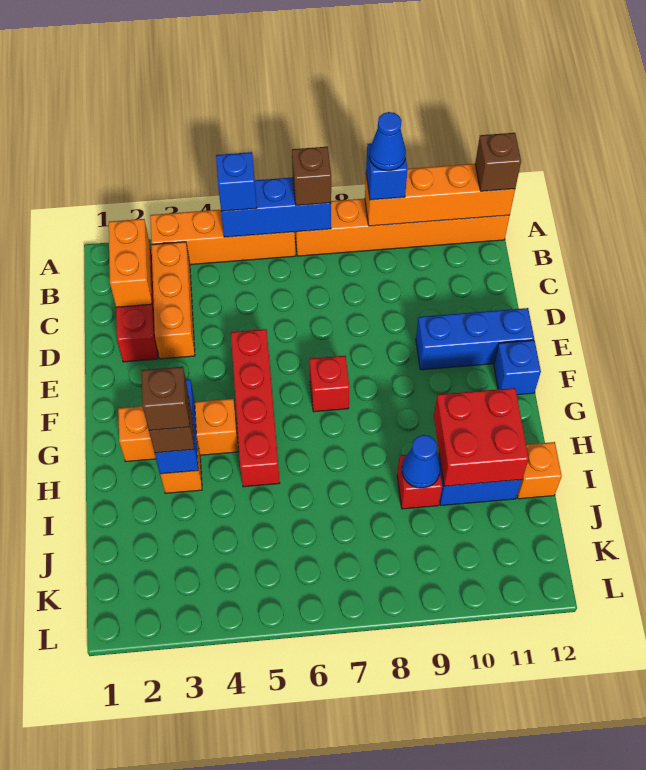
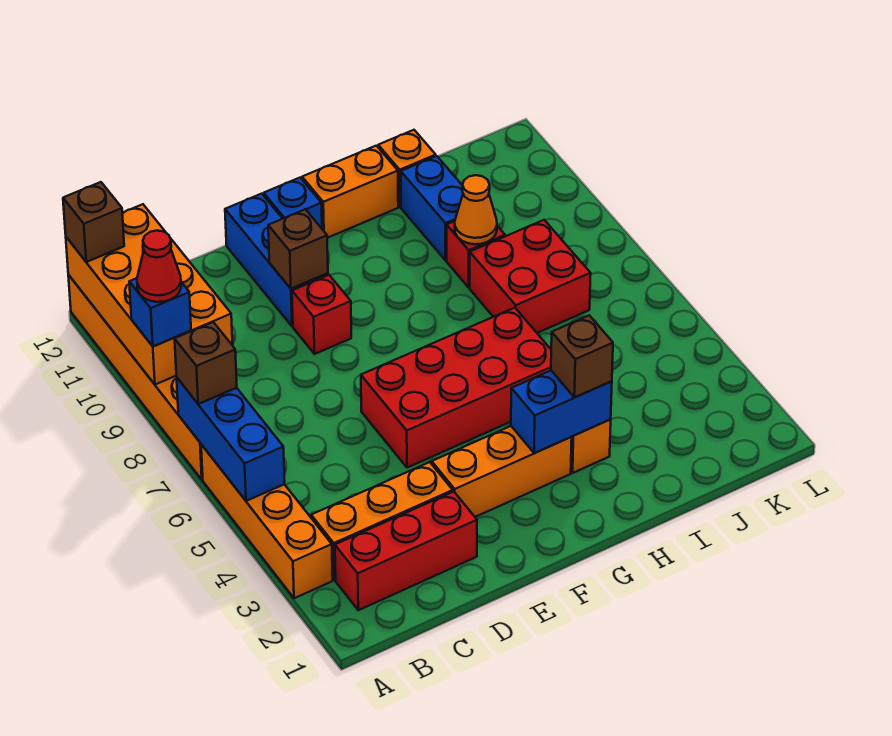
blue brick A5 level 3 -> none
orange brick A9:A12 level 2 -> orange brick A9:B12 level 2
blue cone A9 level 4 -> red cone A9 level 4
orange brick B2:C2 level 2 -> orange brick G12:H12 level 1
red brick E5:H5 level 1 -> red brick E5:H6 level 1
red brick F7 level 1 -> red brick E9 level 1
orange brick G2:G4 level 1 -> orange brick E3:G3 level 1
brown brick H3 level 4 -> brown brick E10 level 2
red brick H10:I11 level 2 -> red brick I7:J8 level 1
blue cone I9 level 2 -> orange cone I9 level 2

